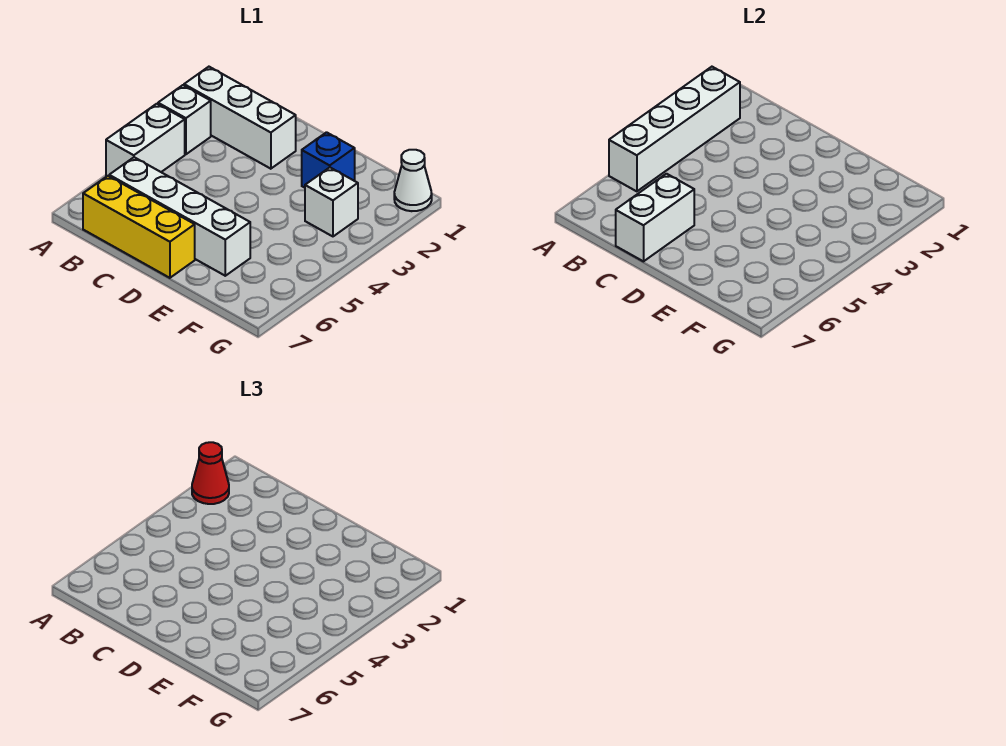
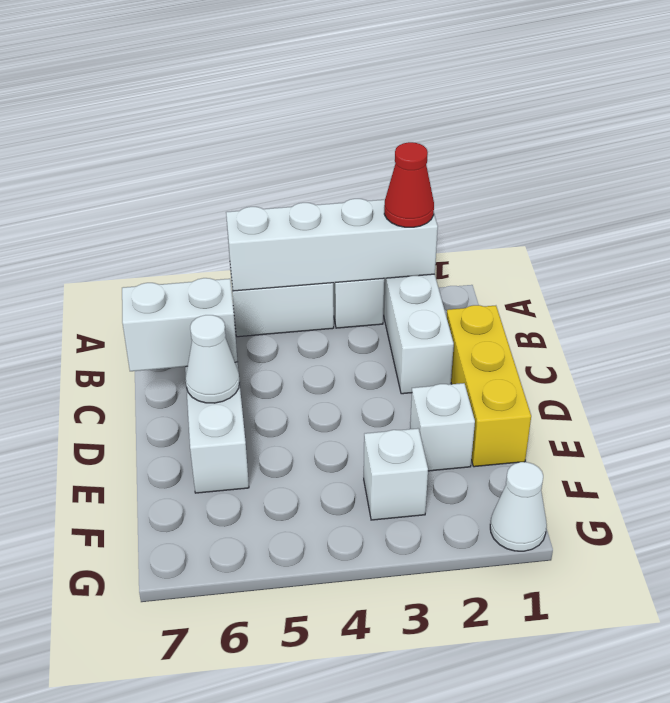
yellow brick B7:D7 level 1 -> yellow brick C1:E1 level 1
none -> white cone D6 level 2
blue brick E2 level 1 -> white brick E2 level 1

